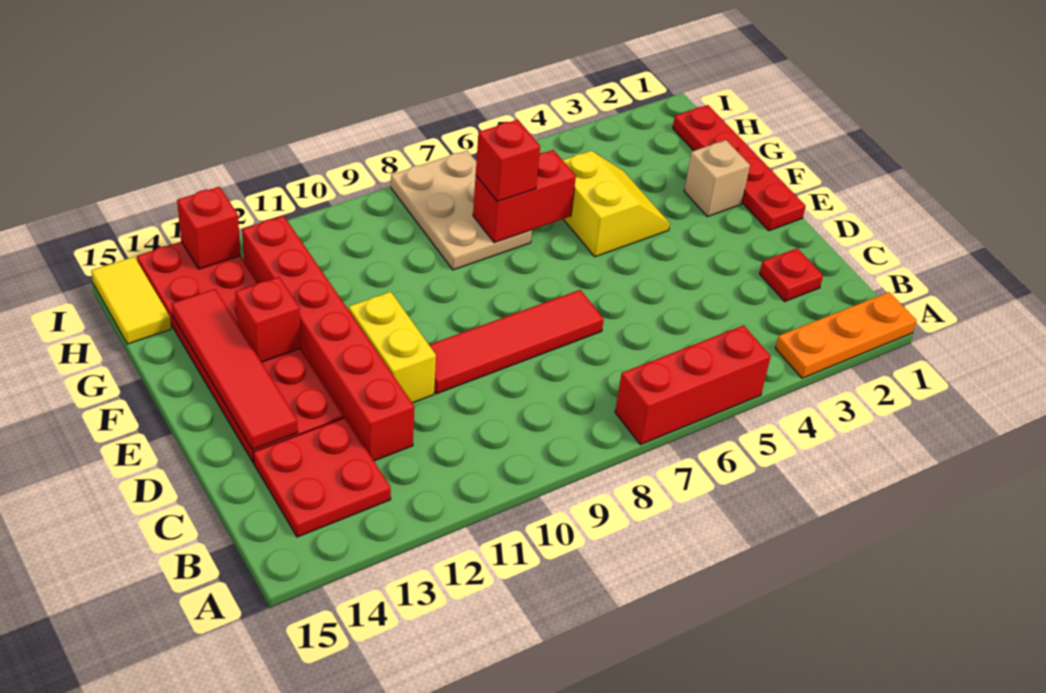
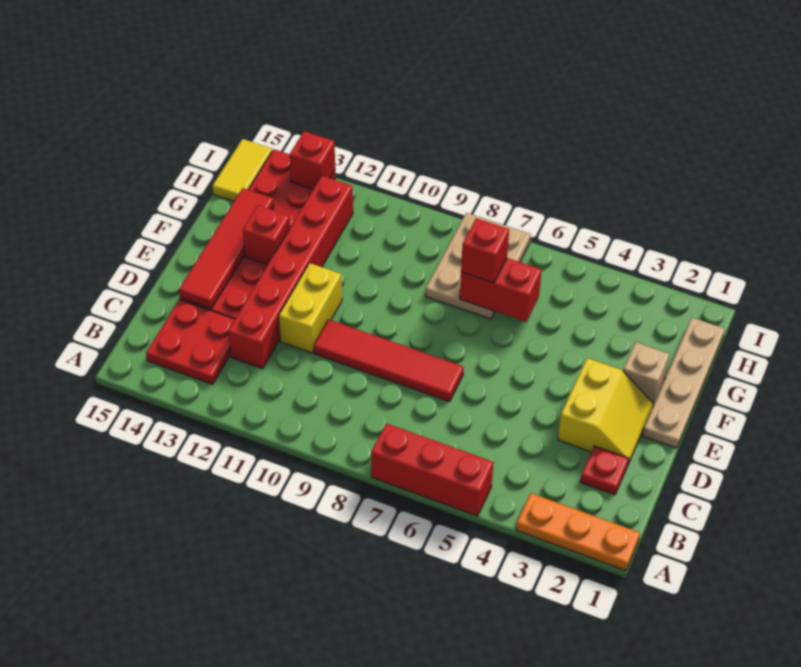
red plate E1:H1 level 1 -> tan plate E1:H1 level 1
yellow slope F4:G5 level 1 top 5 -> yellow slope D2:E3 level 1 top 3

